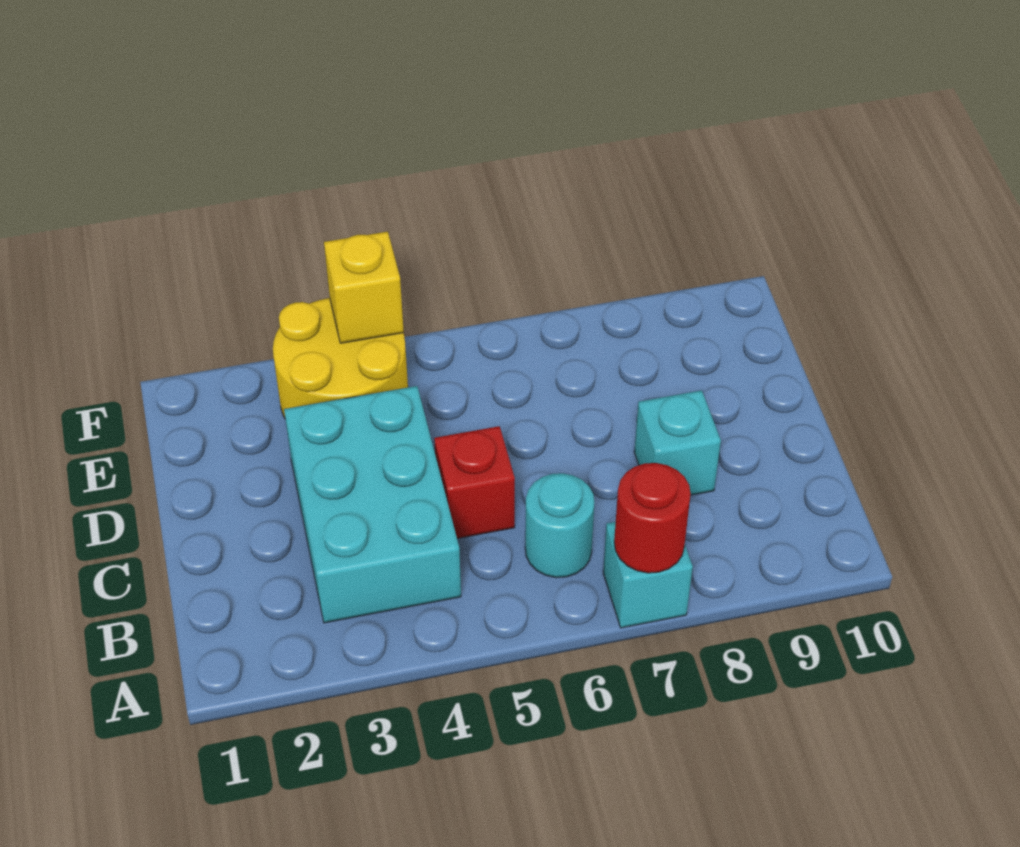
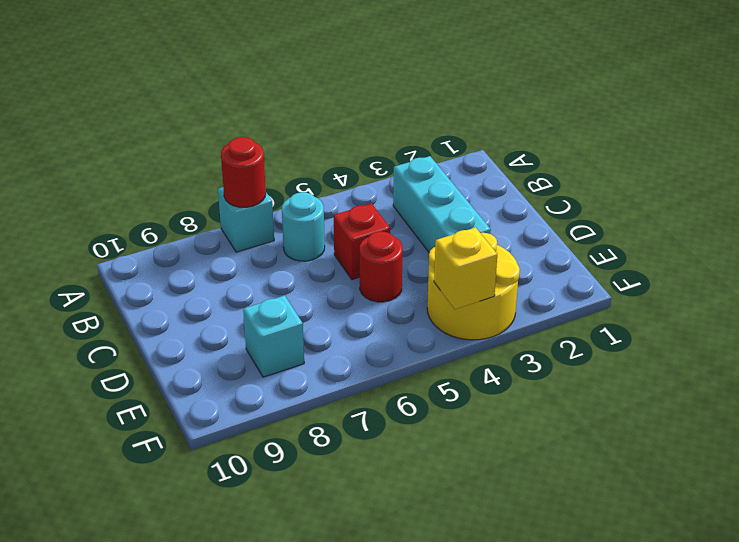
cyan brick B3:D4 level 1 -> cyan brick B3:D3 level 1
cyan brick C8 level 1 -> cyan brick E8 level 1
none -> red round brick D5 level 1

